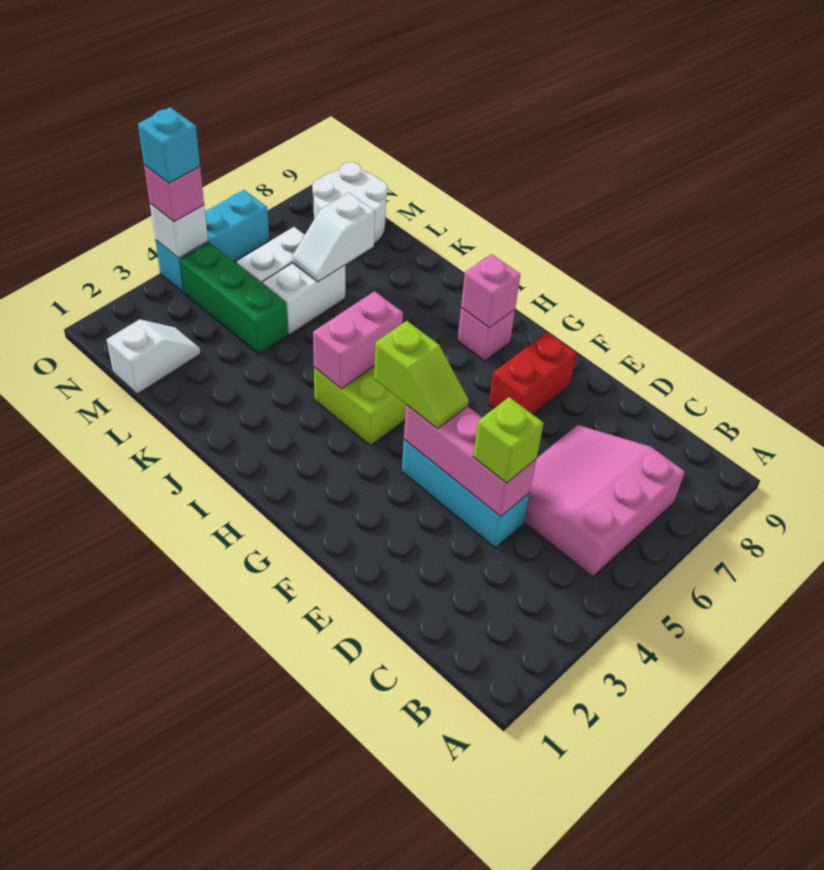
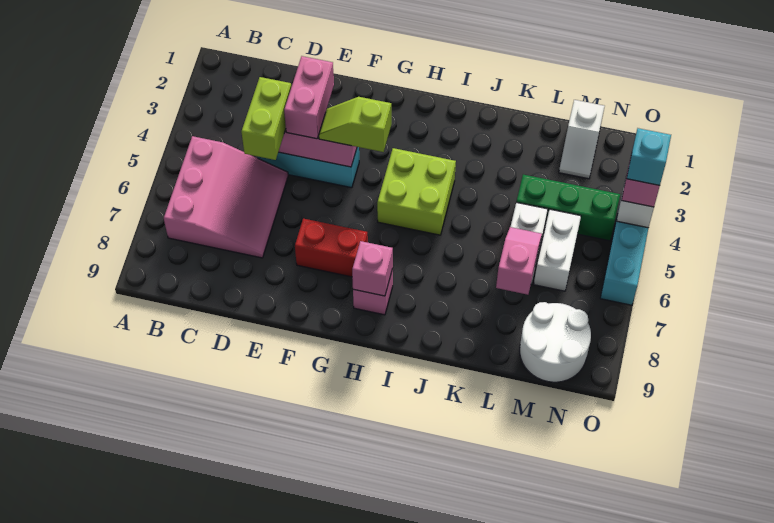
lime brick D4 level 3 -> lime brick D4:D5 level 3
red brick F7:F8 level 1 -> red brick F7:G7 level 1
pink brick I4:I5 level 2 -> pink brick E3:E4 level 3
white slope L6:L7 level 2 top 7 -> pink slope L6:L7 level 2 top 7

